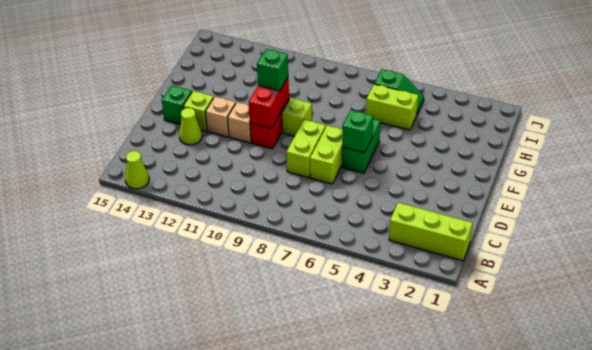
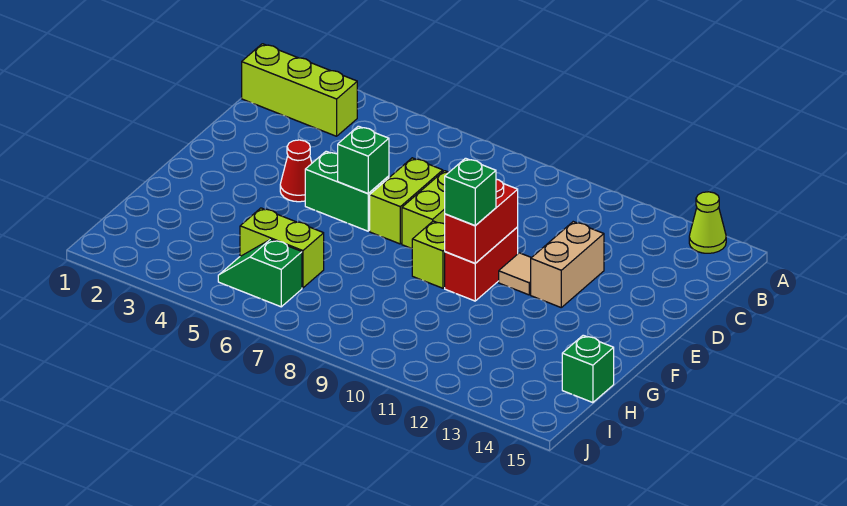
lime cone D13 level 1 -> none
none -> red cone E4 level 1
green brick E6:F6 level 1 -> green brick E5:E6 level 1
tan brick E11 level 1 -> tan tile E11 level 1
tan brick E12 level 1 -> tan brick D12:E12 level 1
lime brick E13 level 1 -> none
green brick E14 level 1 -> green brick H15 level 1

